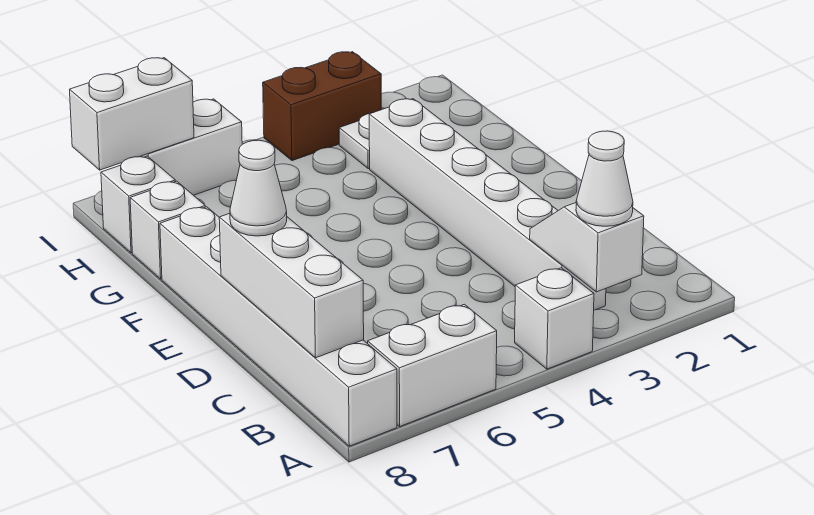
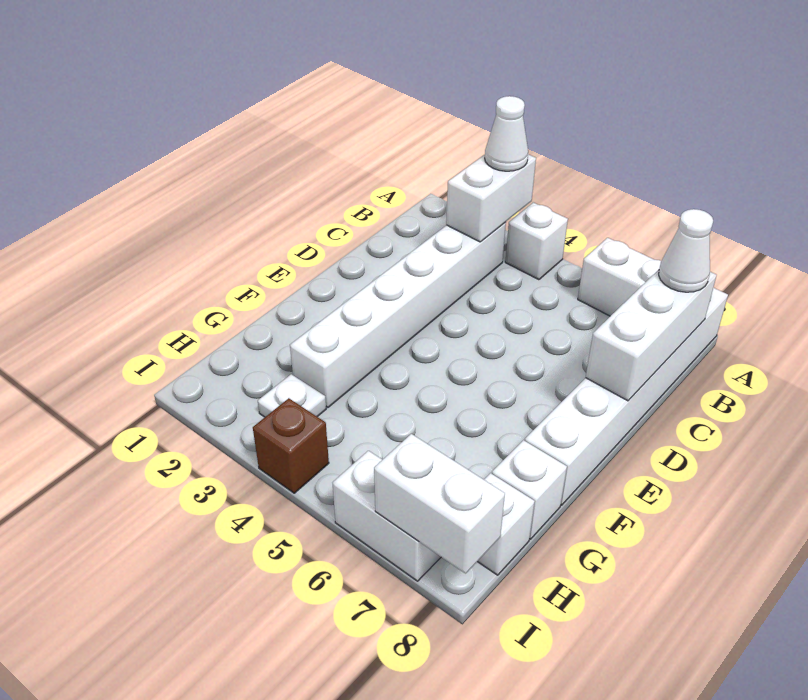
white slope A3:B3 level 2 top A -> white brick A3:B3 level 2
white cone D8 level 3 -> white cone B8 level 3
brown brick I3:I4 level 1 -> brown brick I4 level 1

